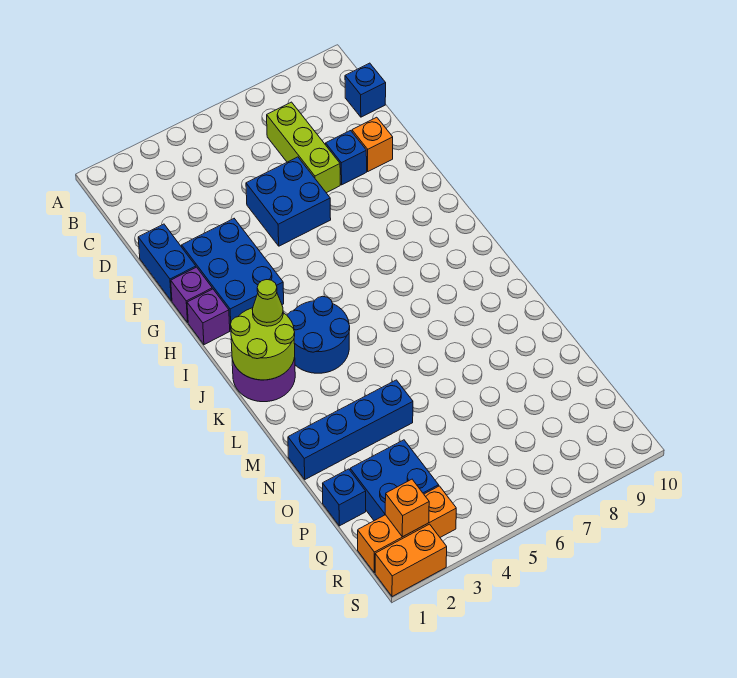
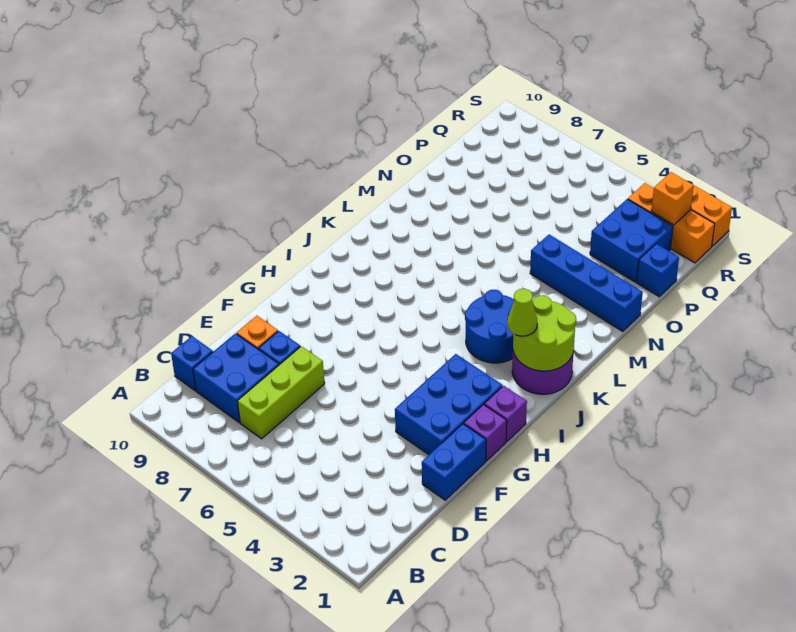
blue brick E5:F6 level 1 -> blue brick C8:D9 level 1

